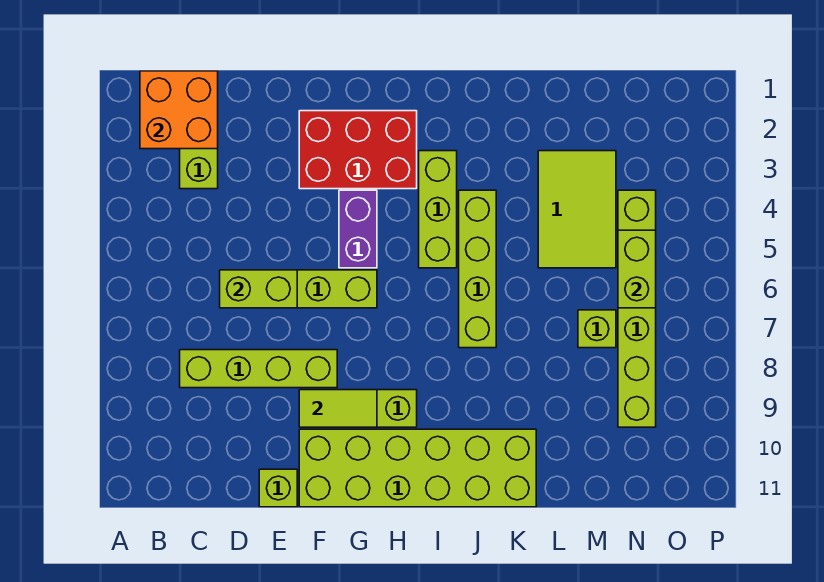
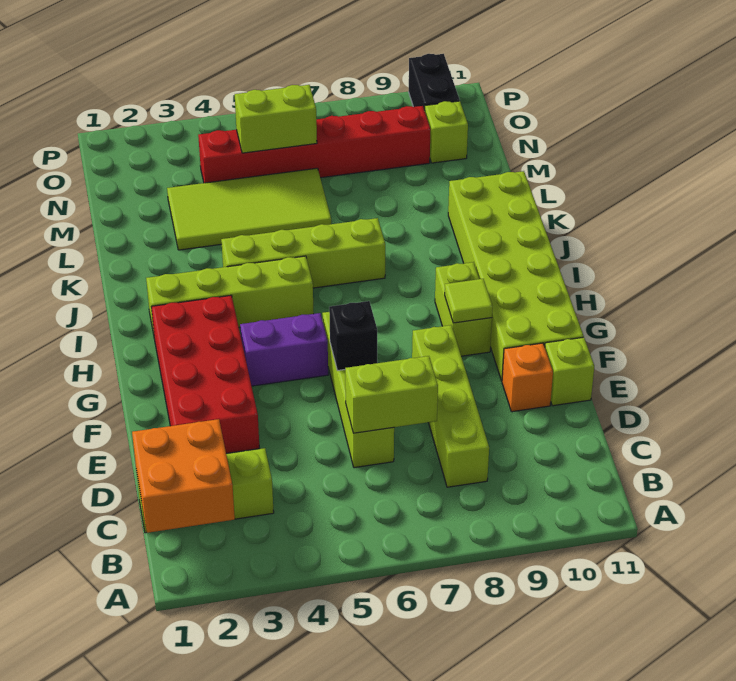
lime brick D6:E6 level 2 -> lime brick D6:D7 level 2
none -> orange brick E10 level 1
red brick F2:H3 level 1 -> red brick E2:H3 level 1
none -> black brick F6 level 2
lime tile F9:G9 level 2 -> lime tile G9 level 2
lime brick I3:I5 level 1 -> lime brick I2:I5 level 1
lime tile L3:M5 level 1 -> lime tile L3:M6 level 1
lime brick M7 level 1 -> lime brick N10 level 1
lime brick N4:N9 level 1 -> red brick N4:N9 level 1
none -> black brick O10:P10 level 1

